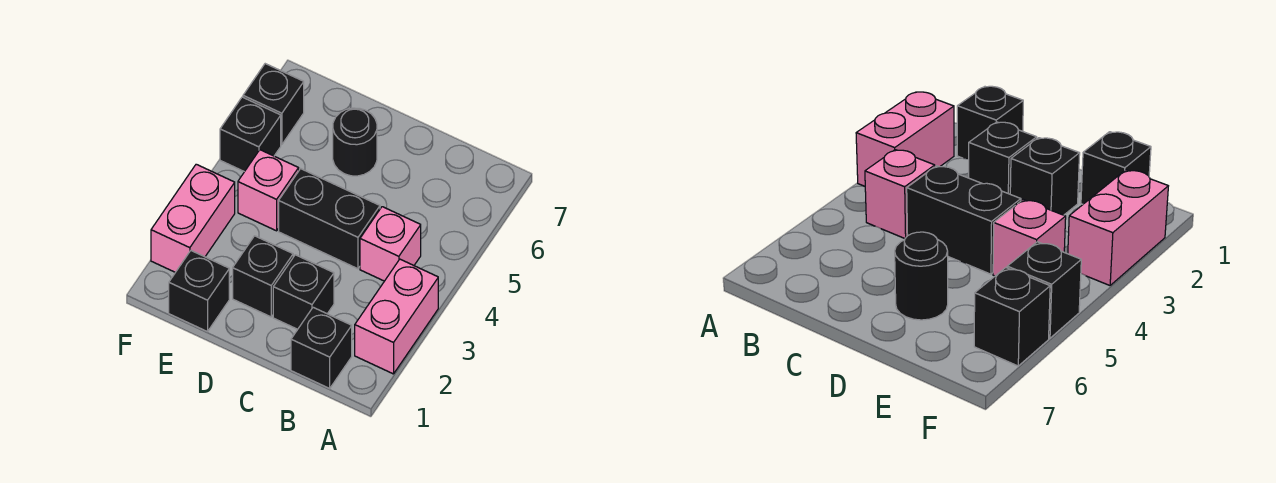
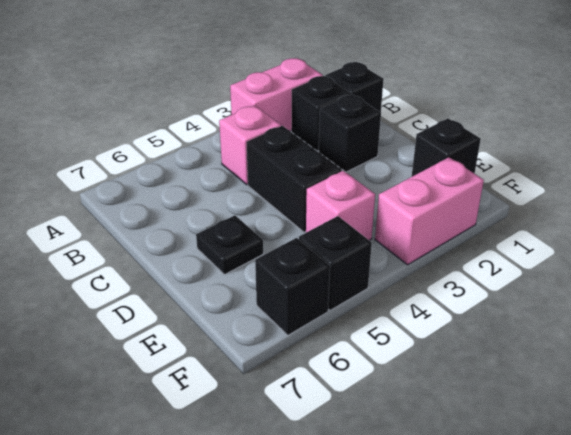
black brick D2 level 1 -> black brick B2 level 1
black round brick D6 level 1 -> black plate D6 level 1

